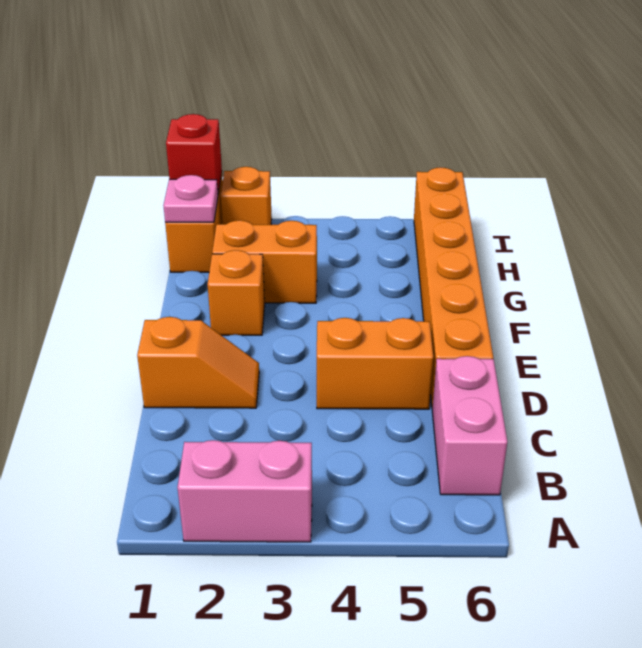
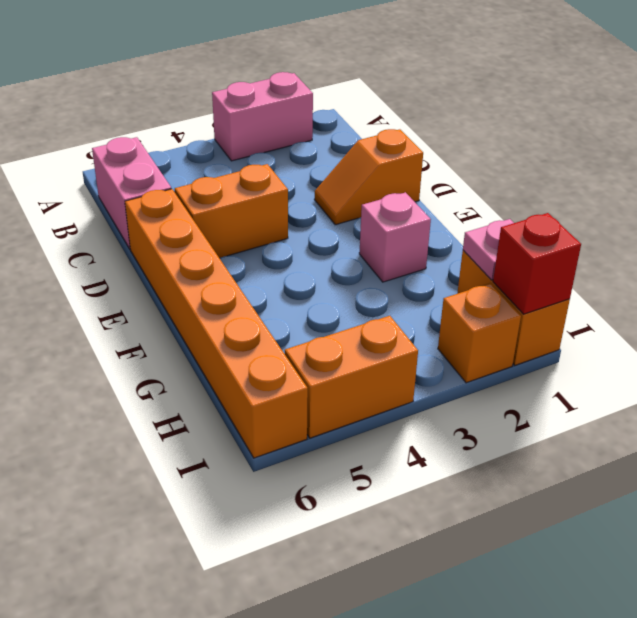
orange brick F2 level 1 -> pink brick F2 level 1
orange brick G2:G3 level 1 -> orange brick I4:I5 level 1

